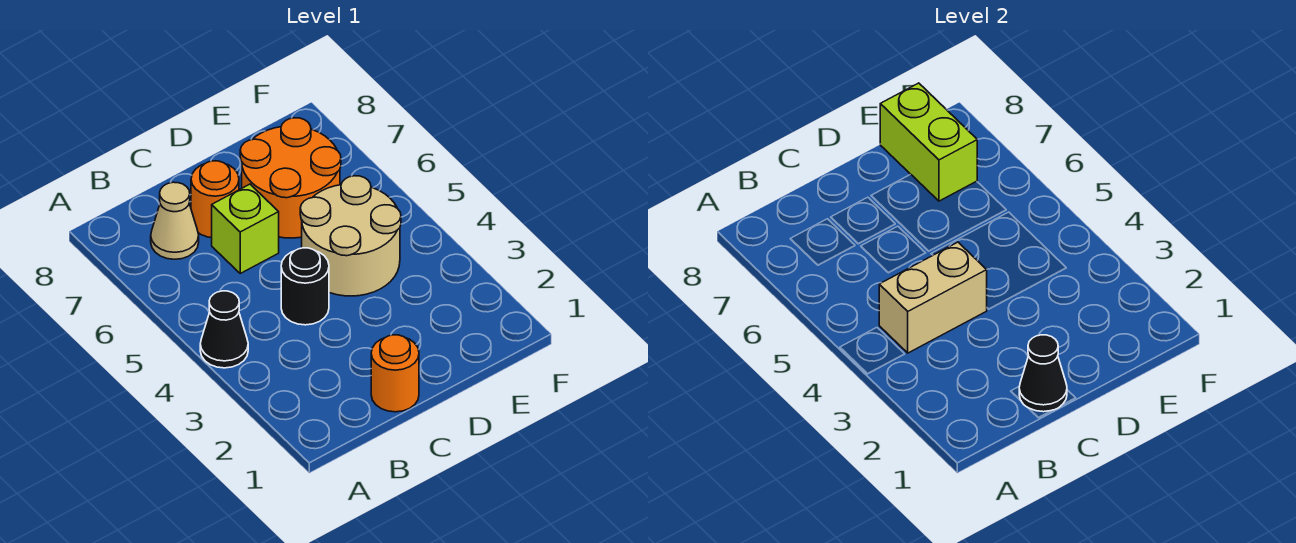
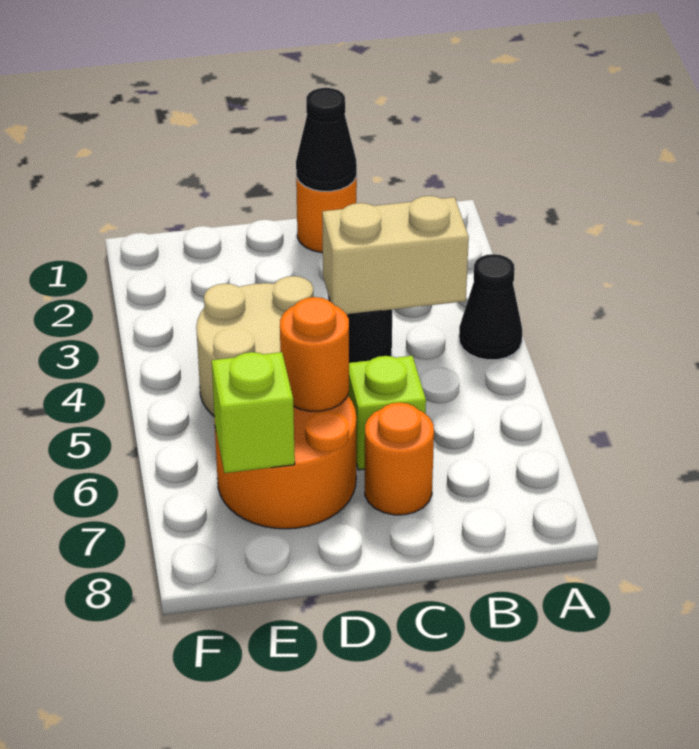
tan cone B7 level 1 -> none
none -> orange round brick D6 level 2
lime brick E7:E8 level 2 -> lime brick E7 level 2

